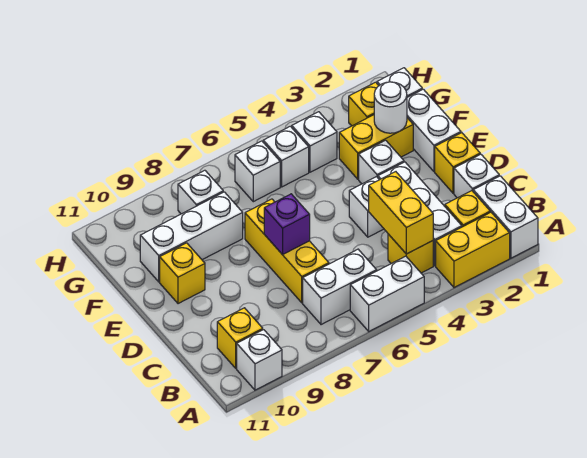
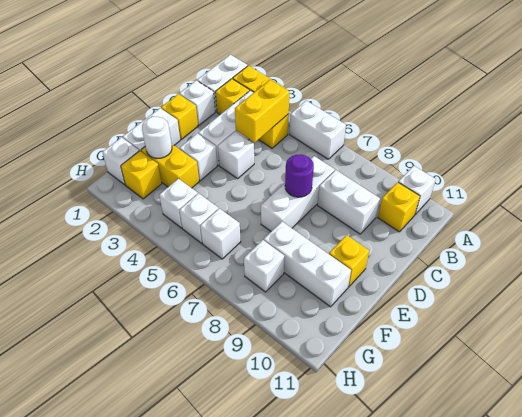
white brick B6:B7 level 1 -> white brick C8:C9 level 1
yellow brick C7:E7 level 1 -> white brick C7:E7 level 1
purple brick D7 level 2 -> purple round brick D7 level 2

